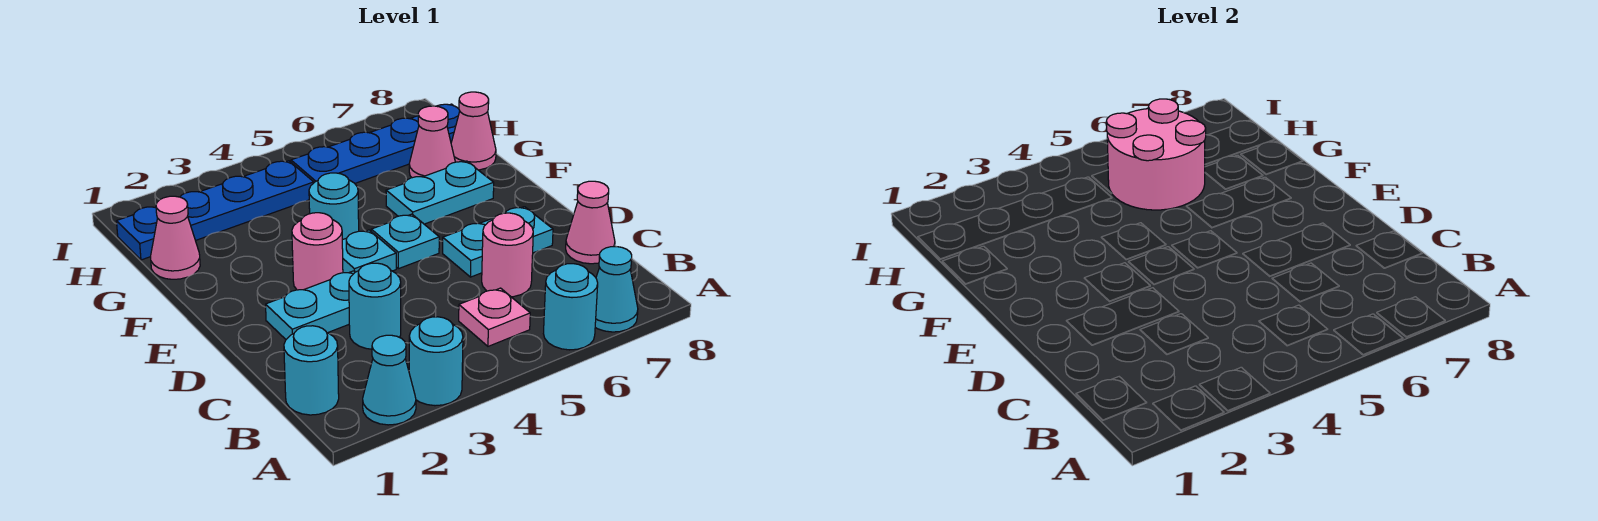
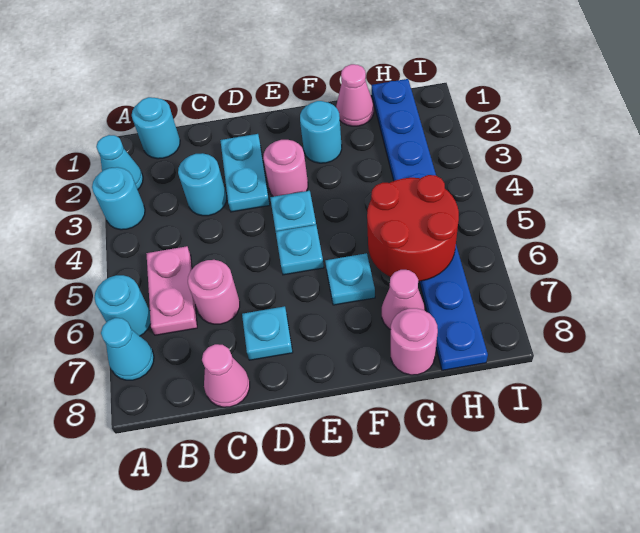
pink plate B5 level 1 -> pink plate B5:B6 level 1
cyan plate D6:D7 level 1 -> cyan plate D7 level 1
cyan round brick F4 level 1 -> cyan round brick F2 level 1
cyan plate F6:F7 level 1 -> cyan plate F6 level 1
pink round brick G5:H6 level 2 -> red round brick G5:H6 level 2
pink cone G8 level 1 -> pink round brick G8 level 1

